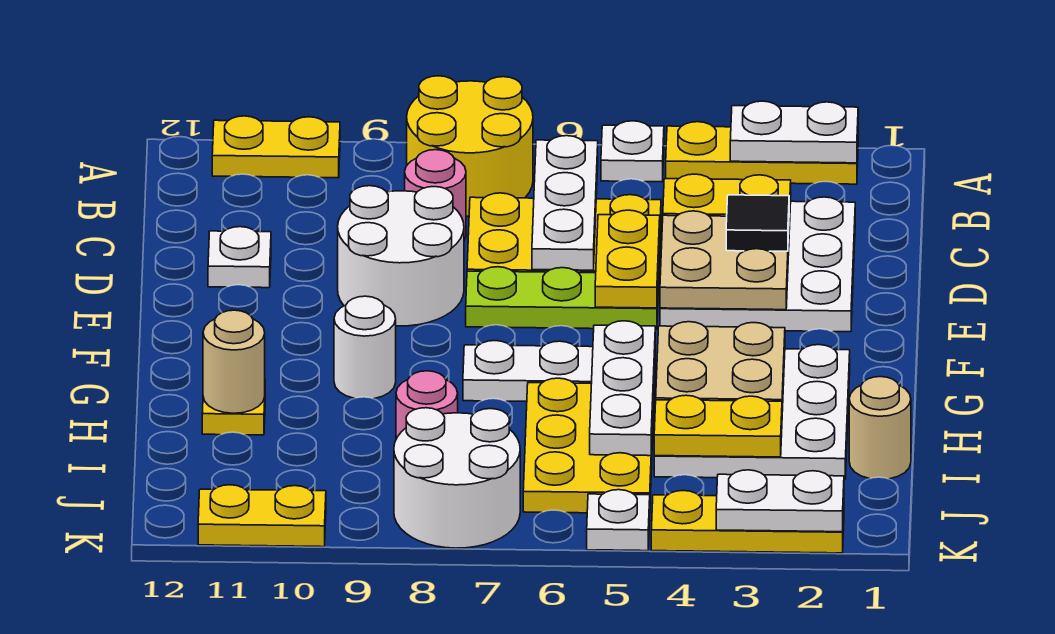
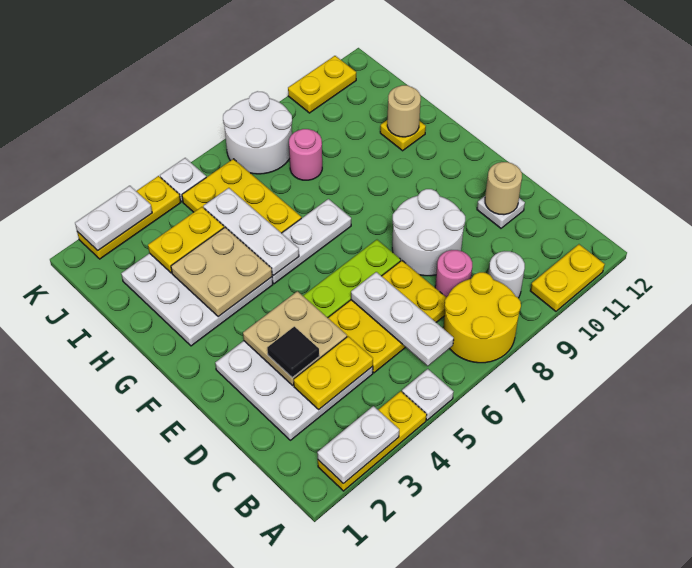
yellow plate D5:E5 level 2 -> none
white round brick G9 level 1 -> white round brick B9 level 1
tan round brick I1 level 1 -> tan round brick D11 level 2

